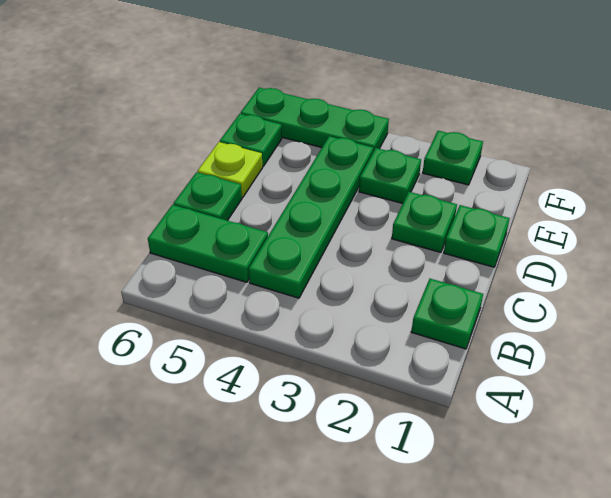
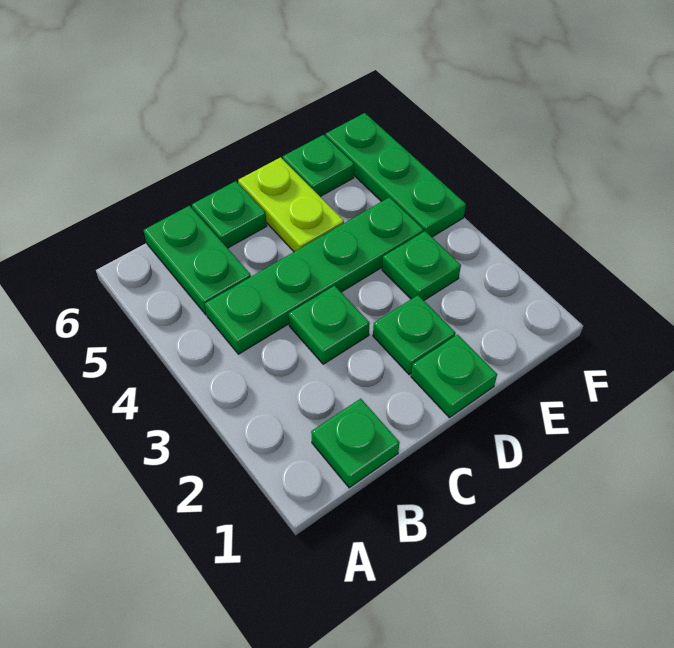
lime plate D6 level 1 -> lime plate D5:D6 level 1
green plate F2 level 1 -> green plate C3 level 1

